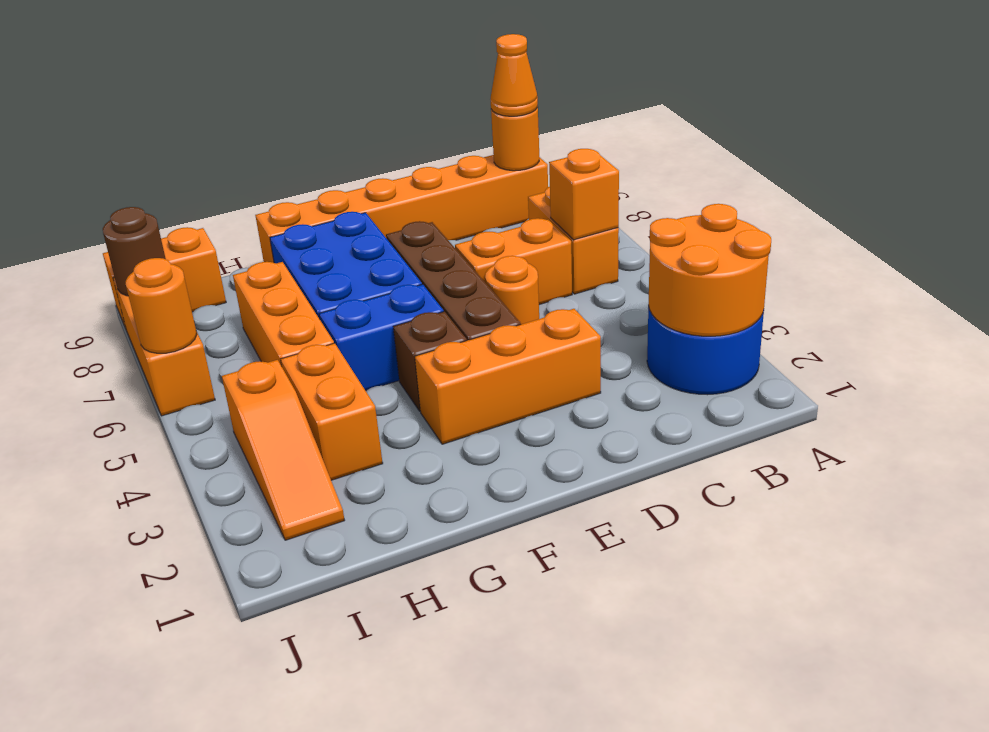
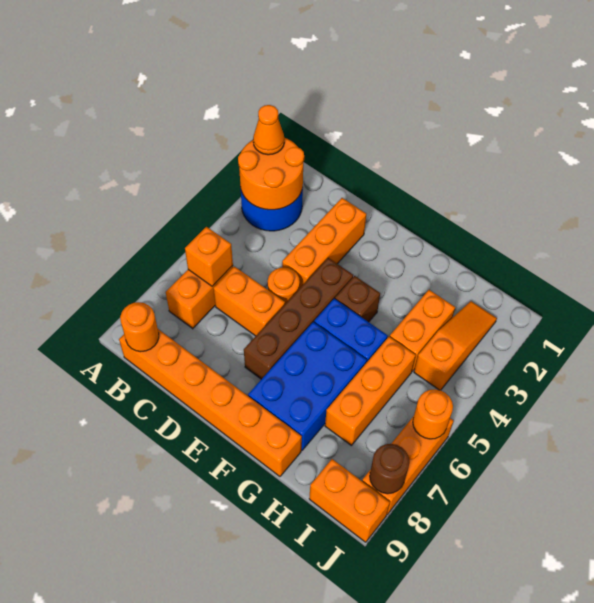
orange cone B9 level 3 -> orange cone A2 level 3
orange brick D3:F3 level 1 -> orange brick D2:D4 level 1

